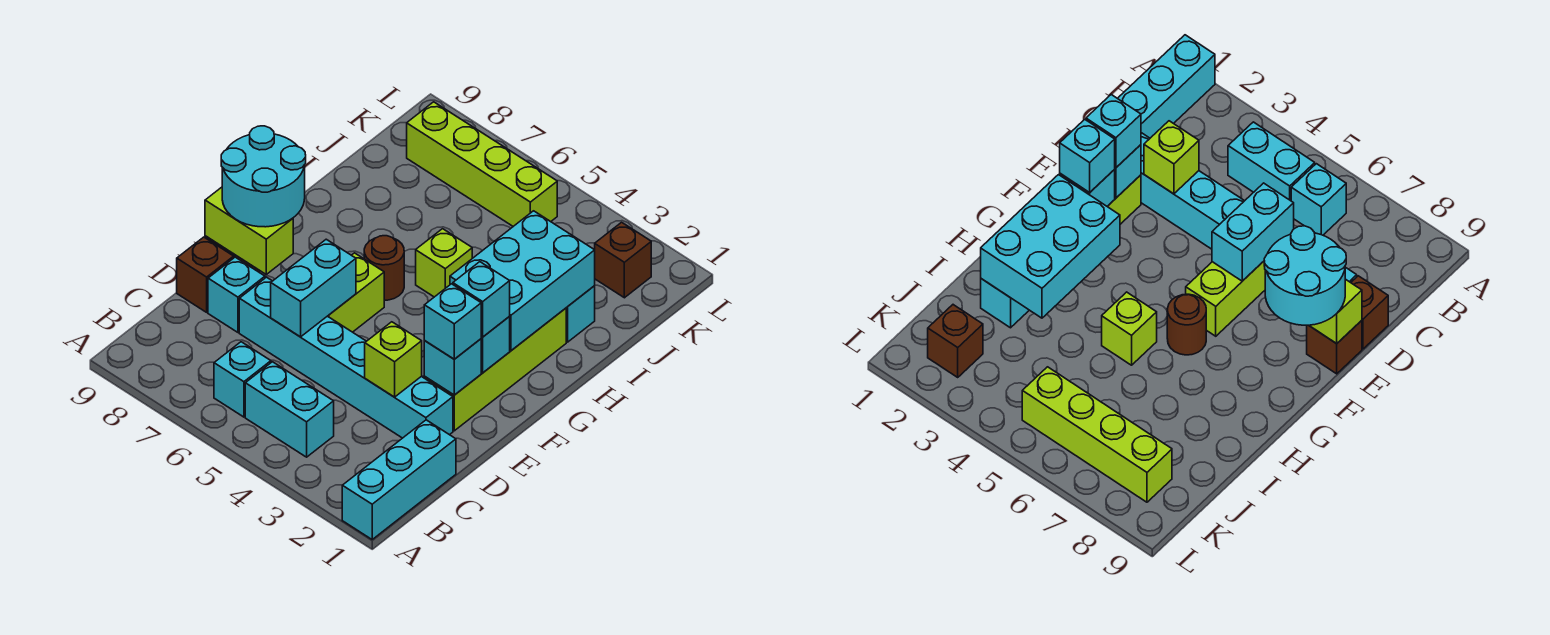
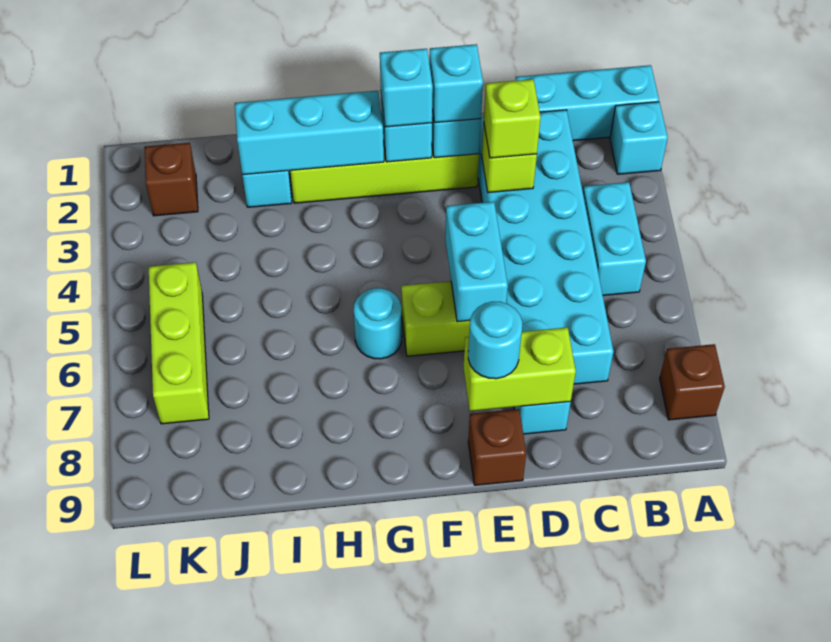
cyan brick B6 level 1 -> cyan brick A2 level 1
cyan brick D2:D7 level 1 -> cyan brick C2:D7 level 1
cyan brick D6:E6 level 2 -> cyan brick E5:E6 level 2
brown brick D9 level 1 -> brown brick A8 level 1
lime brick E8:E9 level 2 -> lime brick D8:E8 level 2
cyan round brick E8:F9 level 3 -> cyan round brick E8 level 3
cyan brick G2:I3 level 2 -> cyan brick G2:I2 level 2
brown round brick G6 level 1 -> cyan round brick G6 level 1
lime brick H5 level 1 -> lime brick D3 level 3
lime brick K5:K8 level 1 -> lime brick K5:K7 level 1

